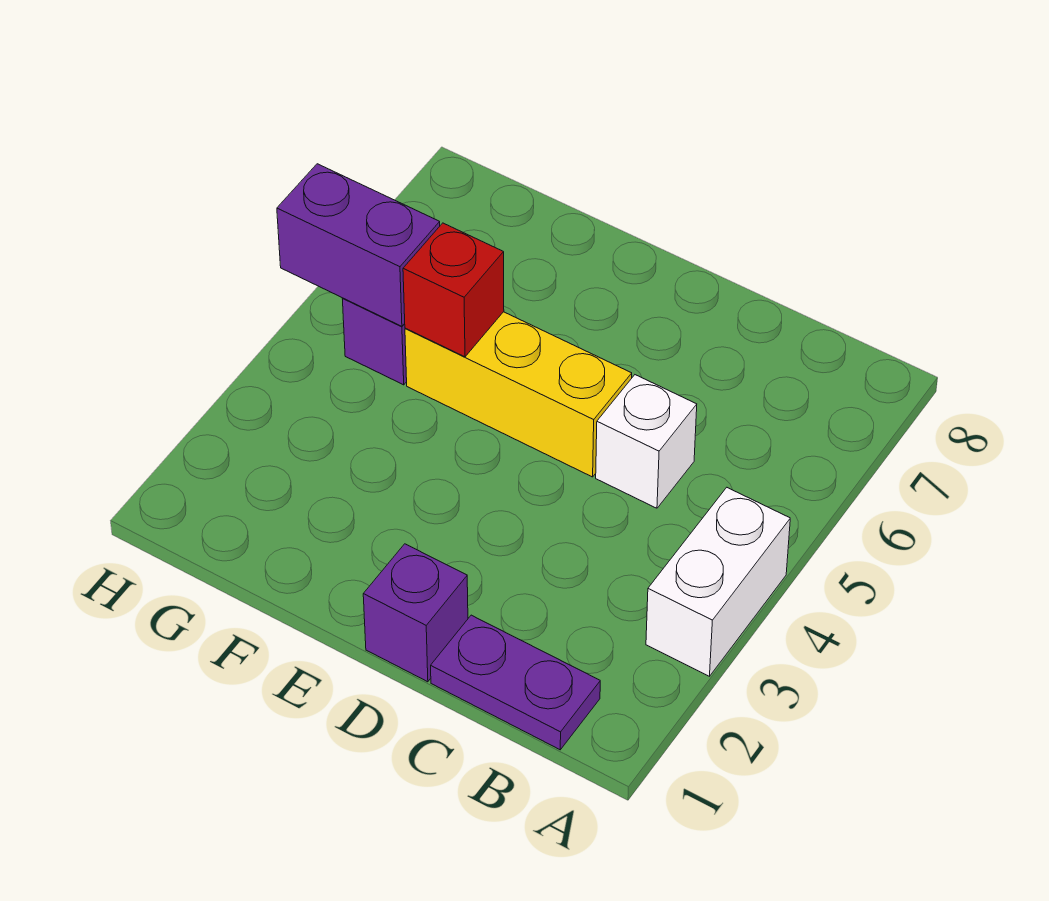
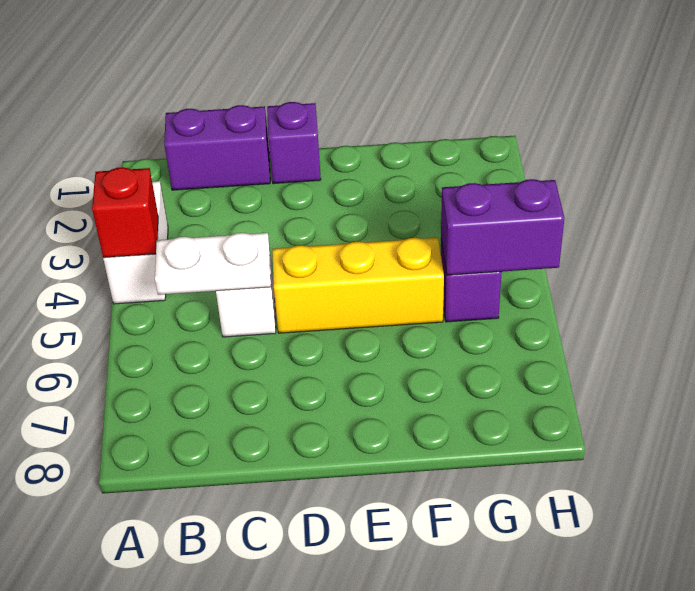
purple plate B1:C1 level 1 -> purple brick B1:C1 level 1
none -> white plate B5:C5 level 2
red brick F5 level 2 -> red brick A4 level 2

